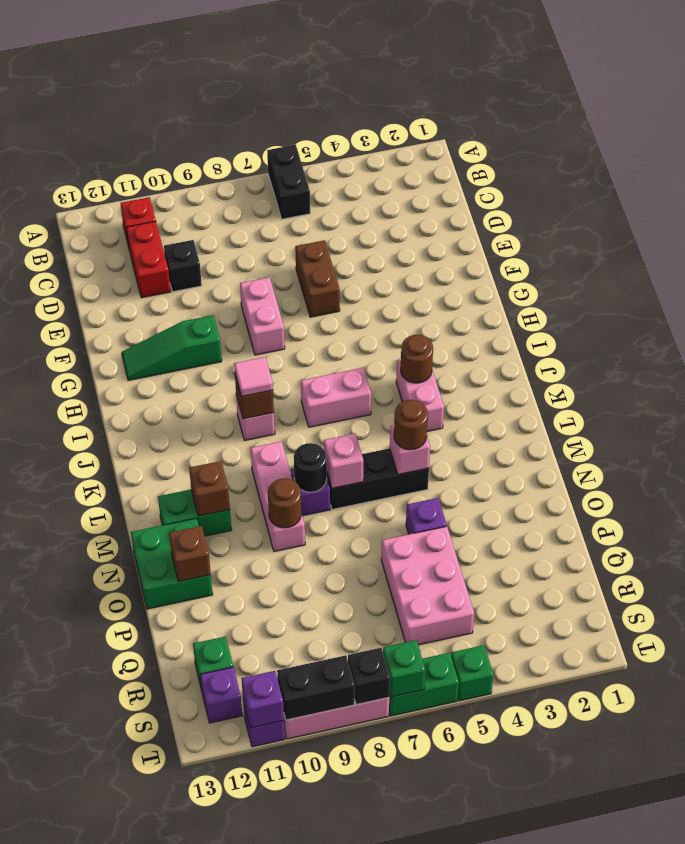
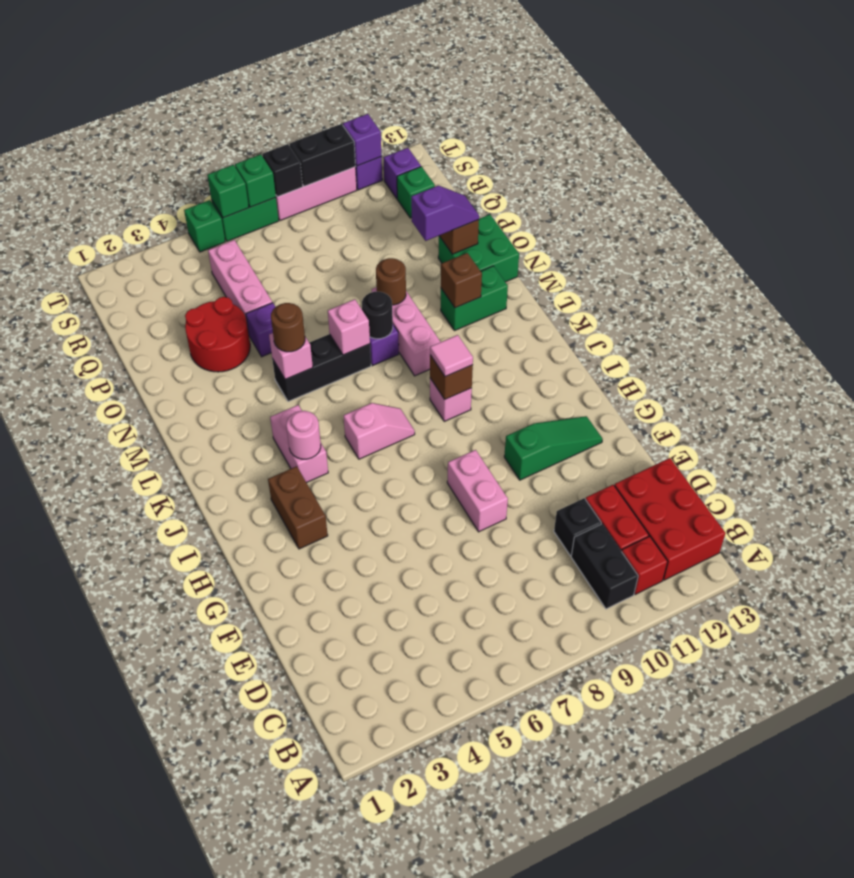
black brick A6:B6 level 1 -> black brick B10:C10 level 1
none -> red brick B12:D13 level 1
brown brick E6:F6 level 1 -> brown brick H3:I3 level 1
brown round brick J4 level 2 -> pink round brick J4 level 2
pink brick J6:J7 level 1 -> pink slope J6:J7 level 1 top 6
none -> red round brick O3:P4 level 1
none -> purple slope O11:O12 level 3 top 11
pink brick P5:R6 level 1 -> pink brick P5:R5 level 1
none -> green brick T6 level 2

